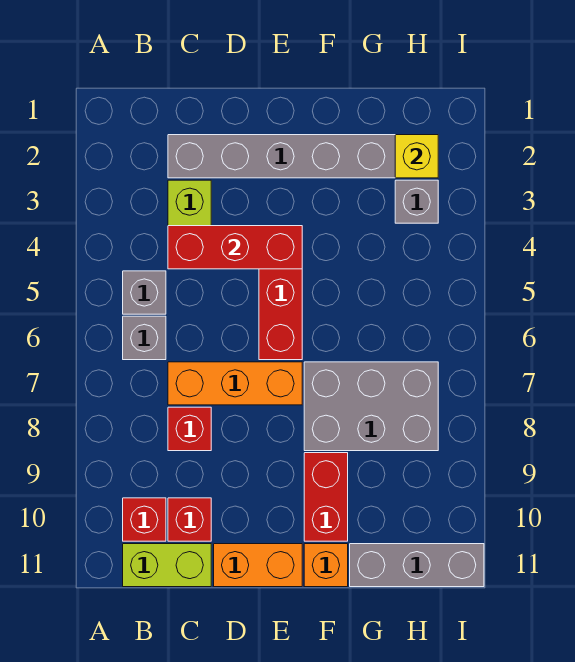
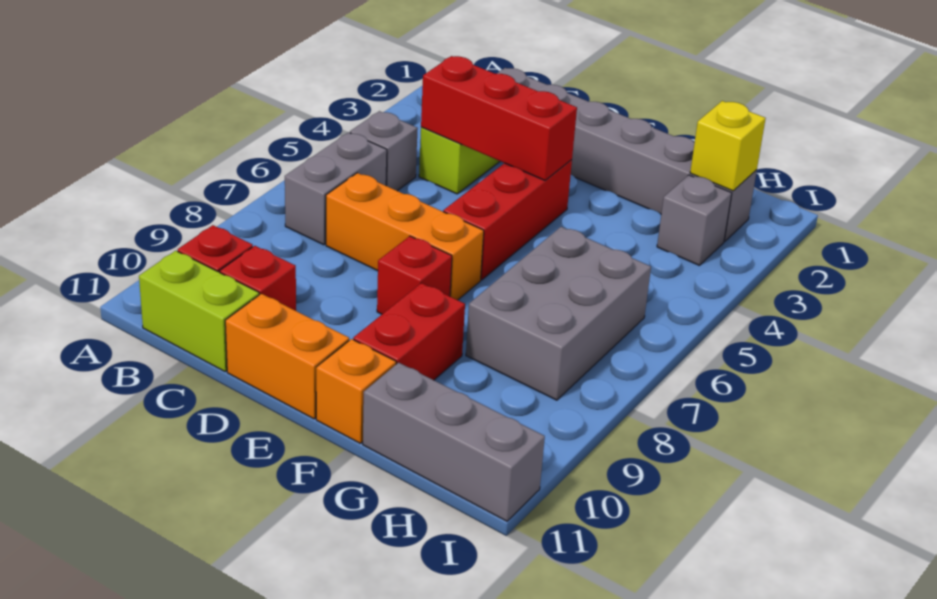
grey brick B6 level 1 -> grey brick B6:B7 level 1
red brick C8 level 1 -> red brick E8 level 1
grey brick F7:H8 level 1 -> grey brick G6:H8 level 1

